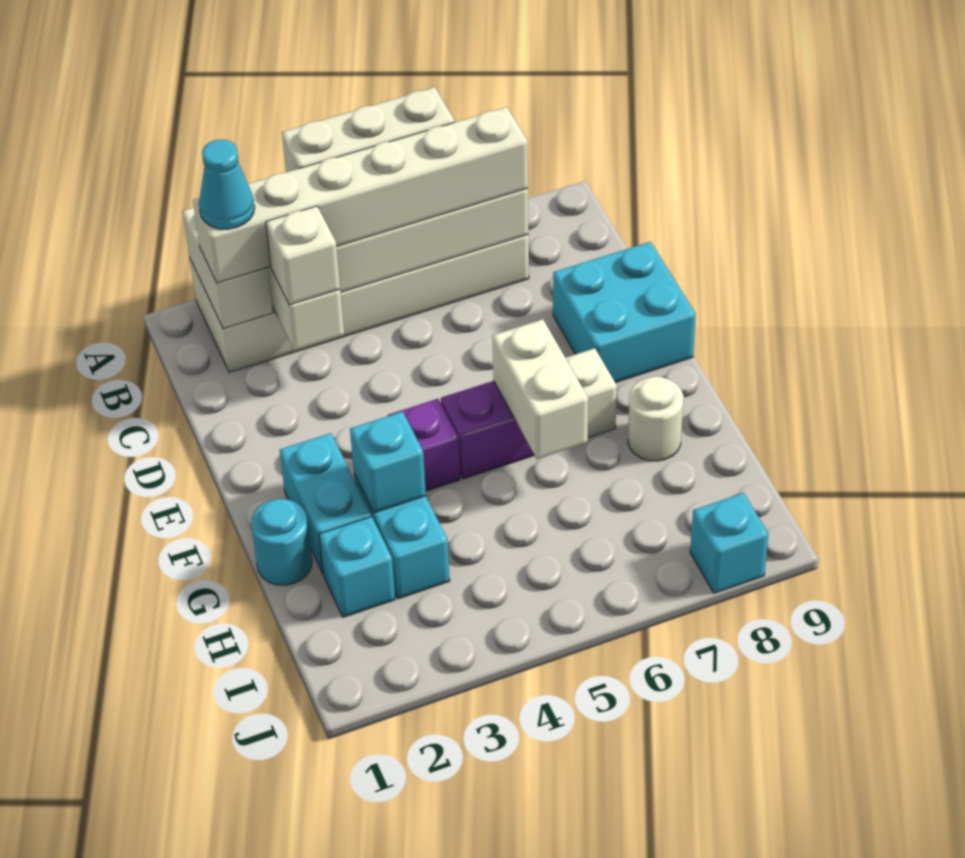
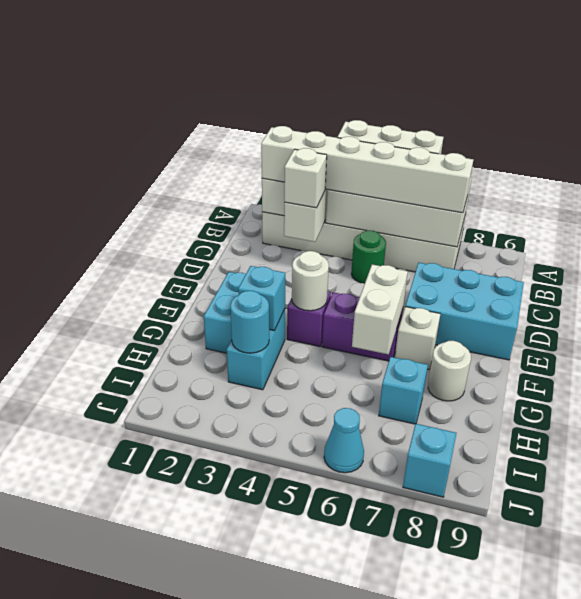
cyan cone B2 level 4 -> cyan cone J6 level 1
none -> green round brick C5 level 1
cyan brick D8:E9 level 1 -> cyan brick D7:E9 level 1
none -> white round brick F4 level 2
cyan round brick G1 level 1 -> cyan round brick H3 level 2
cyan brick H2 level 1 -> cyan brick H7 level 1

